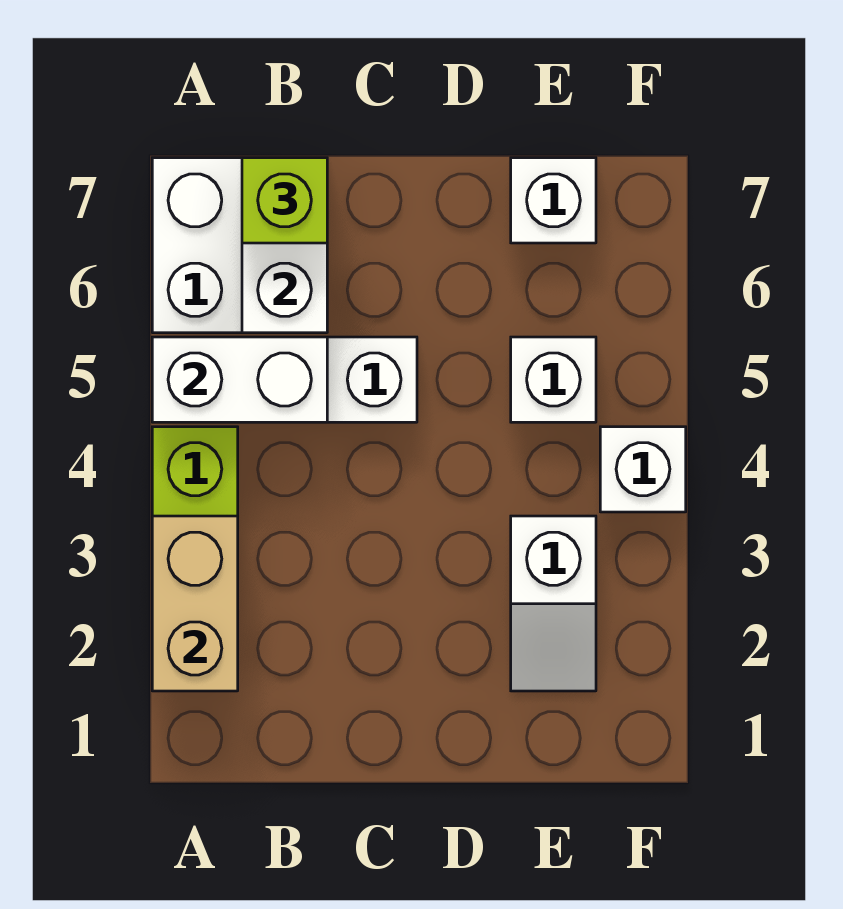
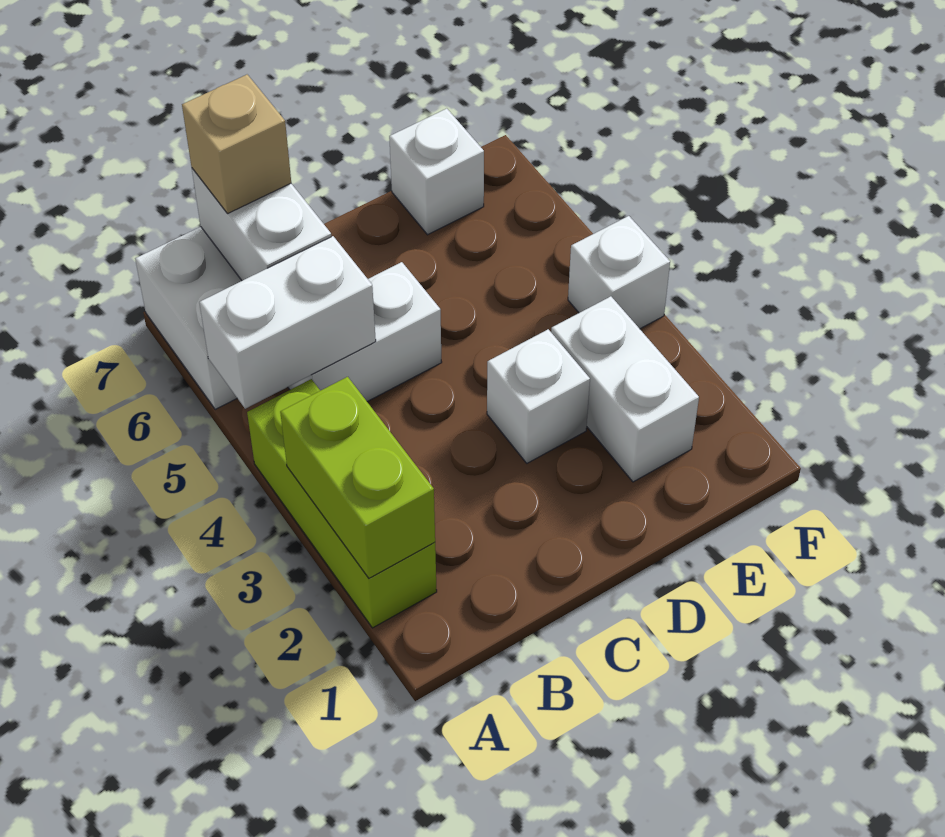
tan brick A2:A3 level 2 -> lime brick A2:A3 level 2
lime brick B7 level 3 -> tan brick B7 level 3
white slope E2:E3 level 1 top 3 -> white brick E2:E3 level 1
white brick E5 level 1 -> white brick D3 level 1

